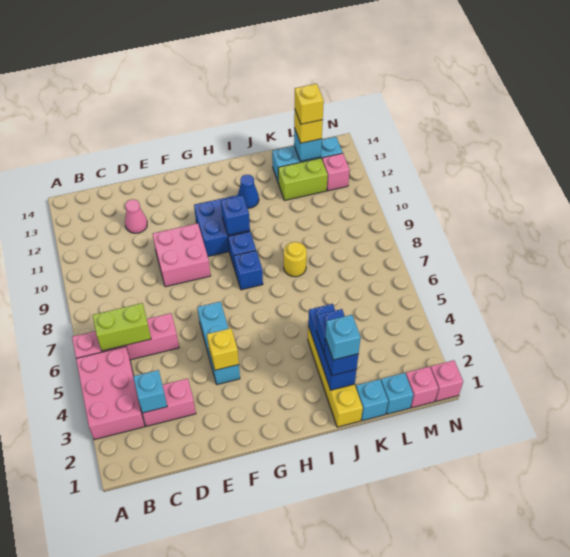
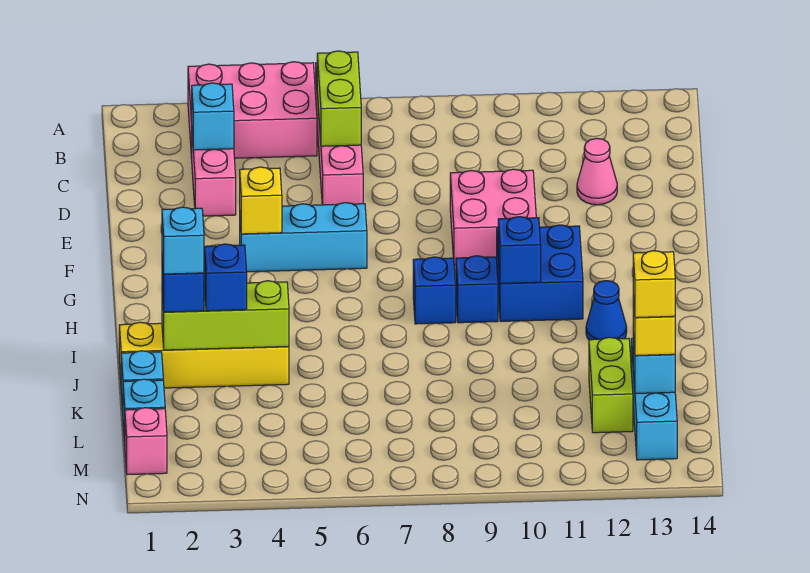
blue brick J2:J4 level 2 -> lime brick J2:J4 level 2
yellow round brick J8 level 1 -> none
pink brick M12 level 1 -> none
pink brick N1 level 1 -> none

